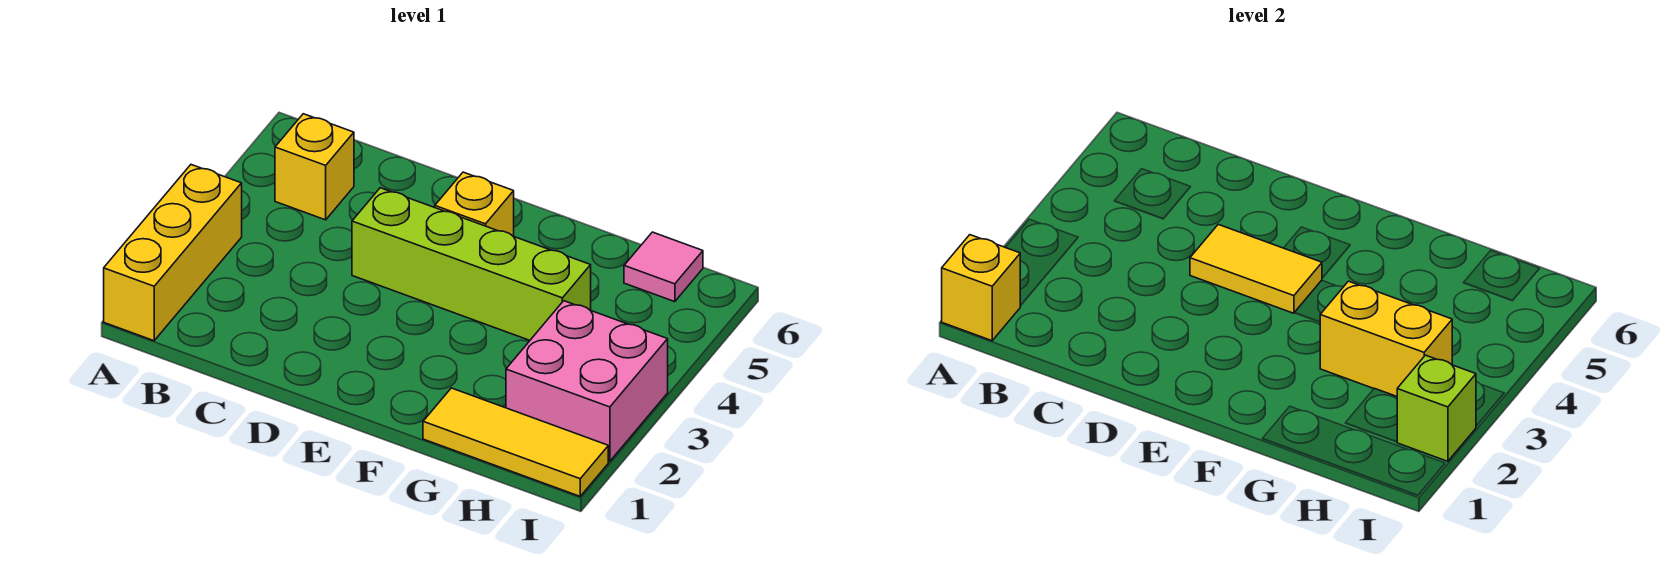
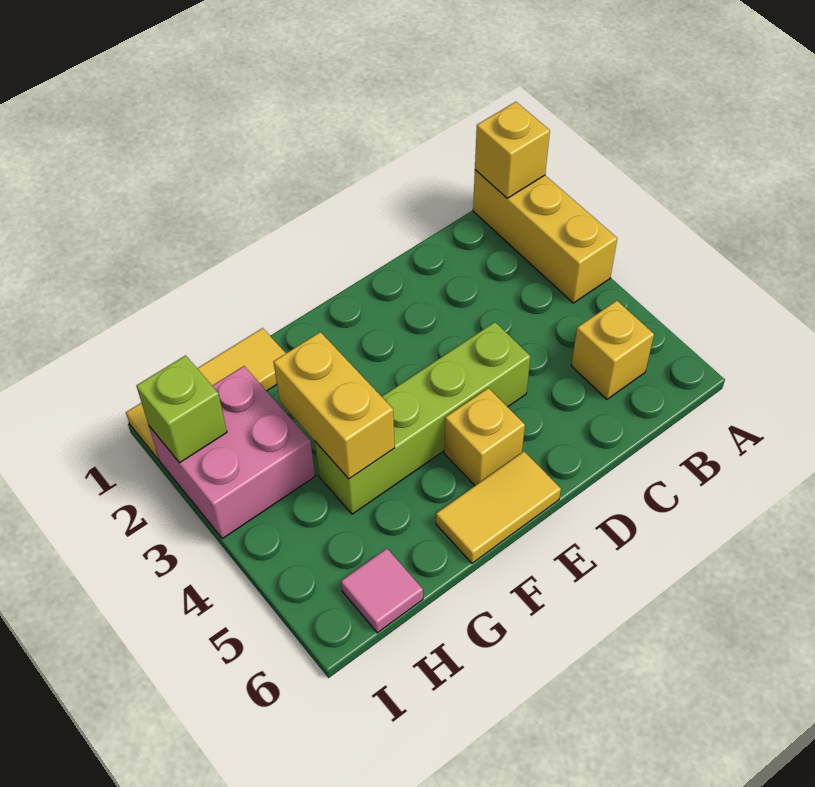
yellow tile D4:E4 level 2 -> yellow tile E6:F6 level 1
yellow brick G3:H3 level 2 -> yellow brick G3:G4 level 2

